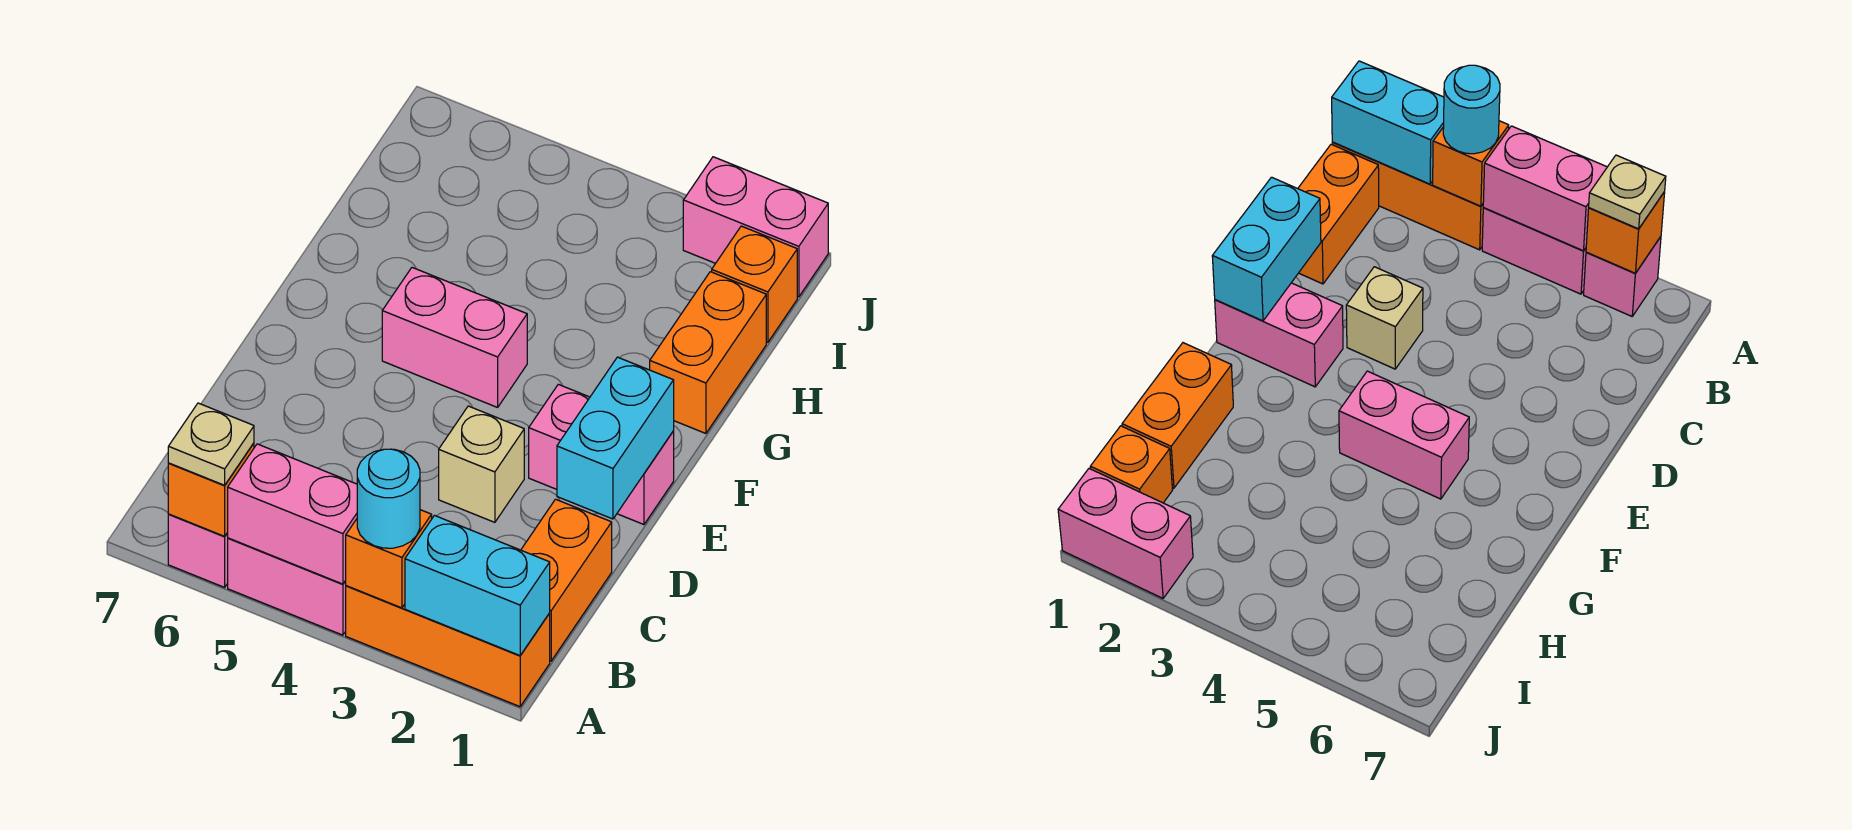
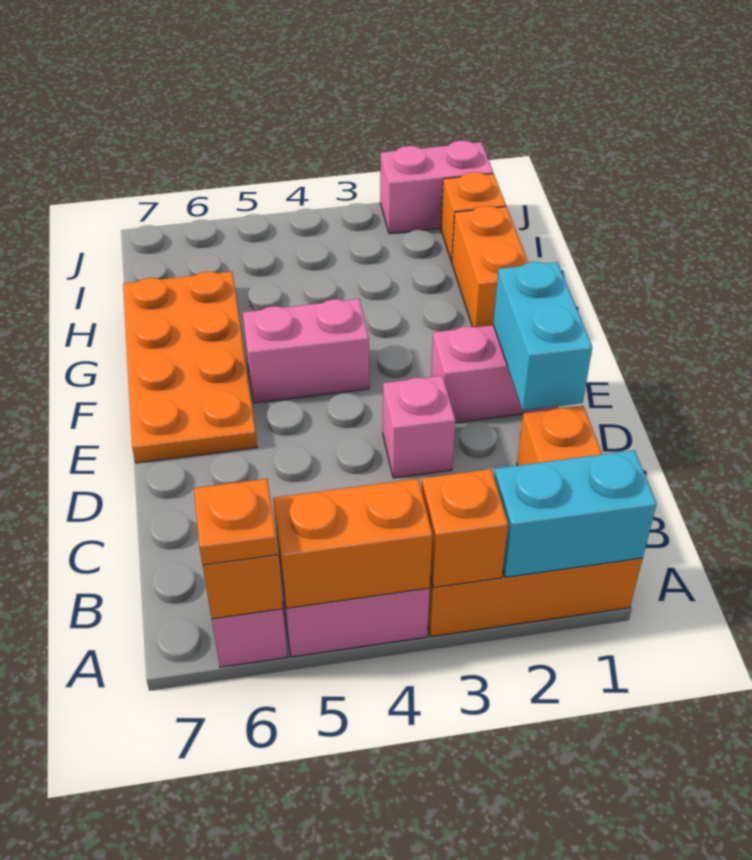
cyan round brick A3 level 3 -> none
pink brick A4:A5 level 2 -> orange brick A4:A5 level 2
tan plate A6 level 3 -> orange plate A6 level 3
tan brick D3 level 1 -> pink brick D3 level 1
none -> orange plate E6:H7 level 1

